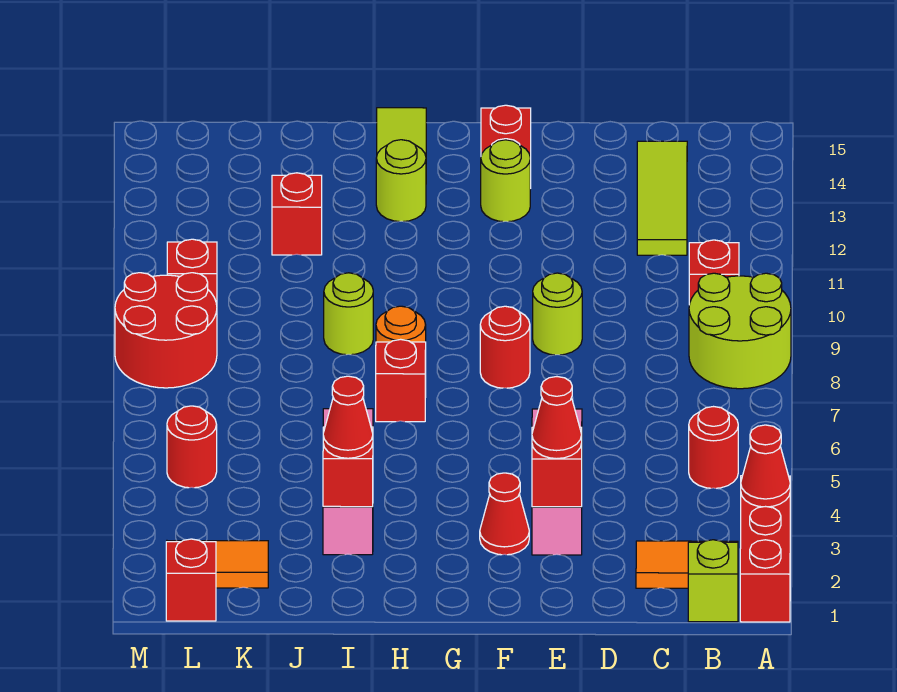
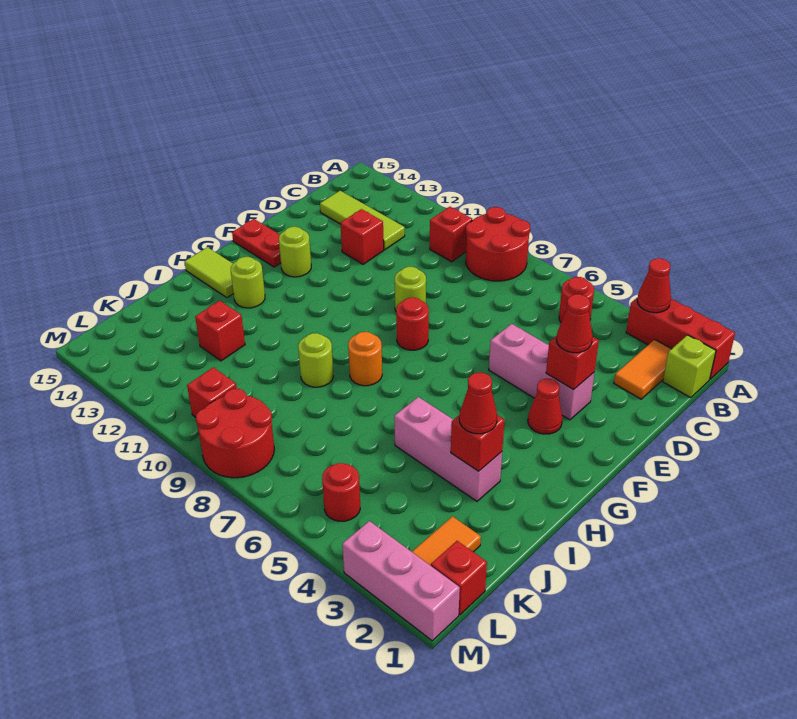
lime round brick A8:B9 level 1 -> red round brick A8:B9 level 1
red brick H7 level 1 -> red brick D12 level 1
none -> pink brick M1:M3 level 1

